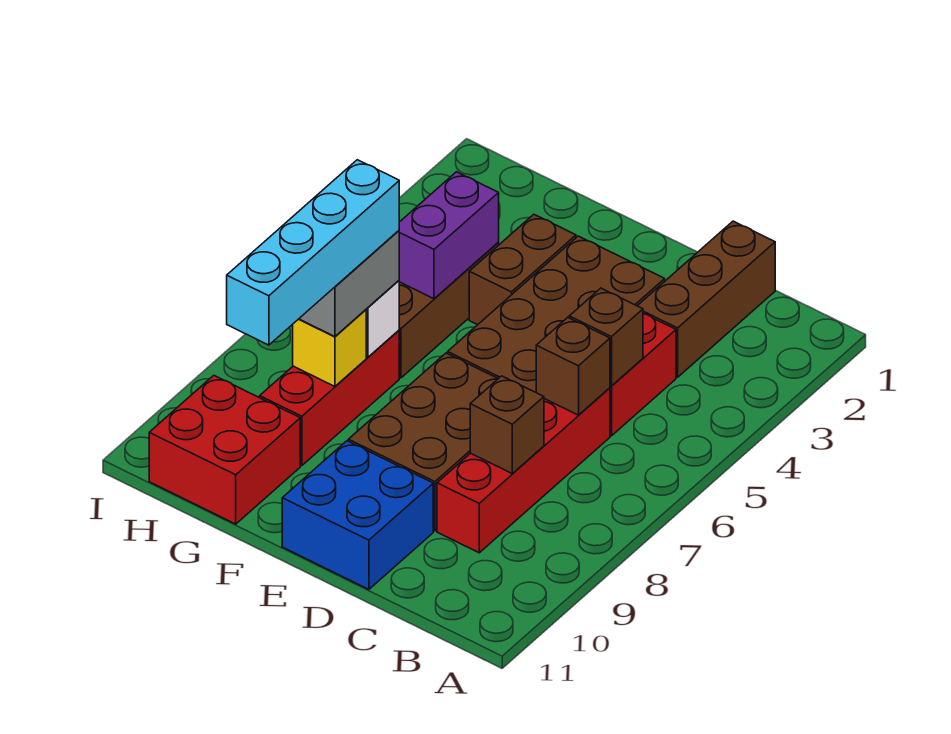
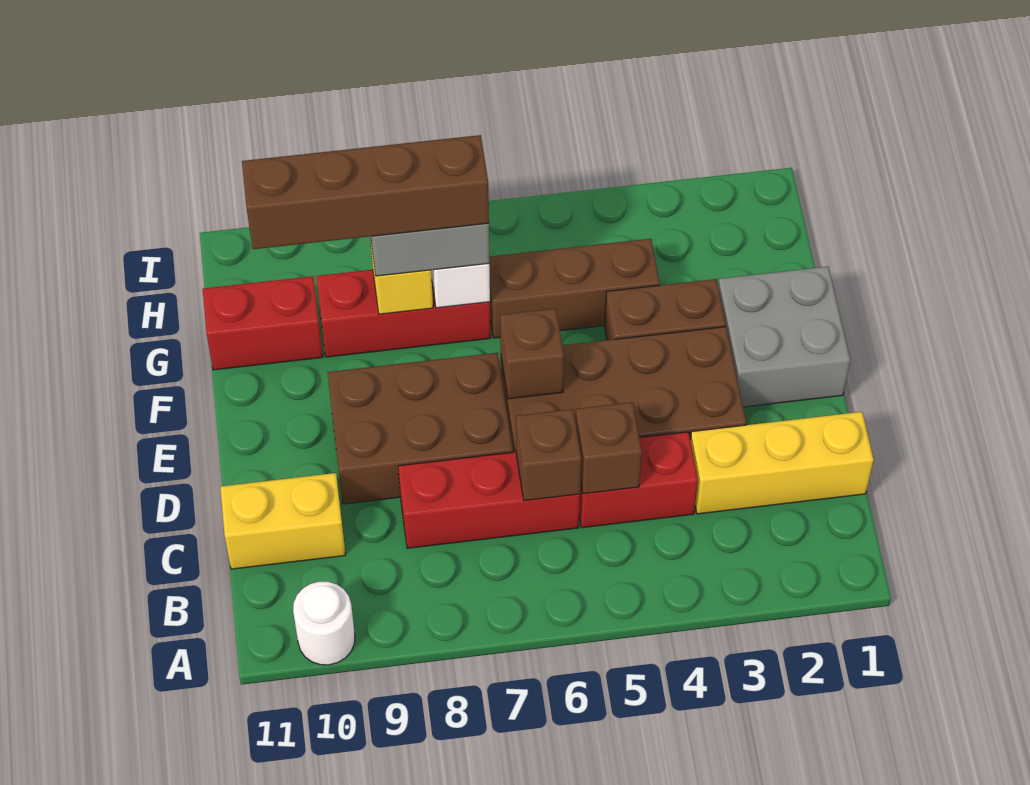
none -> white round brick A10 level 1
brown brick C1:C3 level 1 -> yellow brick C1:C3 level 1
red brick C6:C9 level 1 -> red brick C6:C8 level 1
brown brick C8 level 2 -> brown brick E6 level 2
none -> yellow brick C10:C11 level 1
blue brick D10:E11 level 1 -> none
none -> grey brick E1:F2 level 1
purple brick G4:G5 level 2 -> none
cyan brick G7:G10 level 4 -> brown brick G7:G10 level 4
red brick G10:H11 level 1 -> red brick G10:G11 level 1

